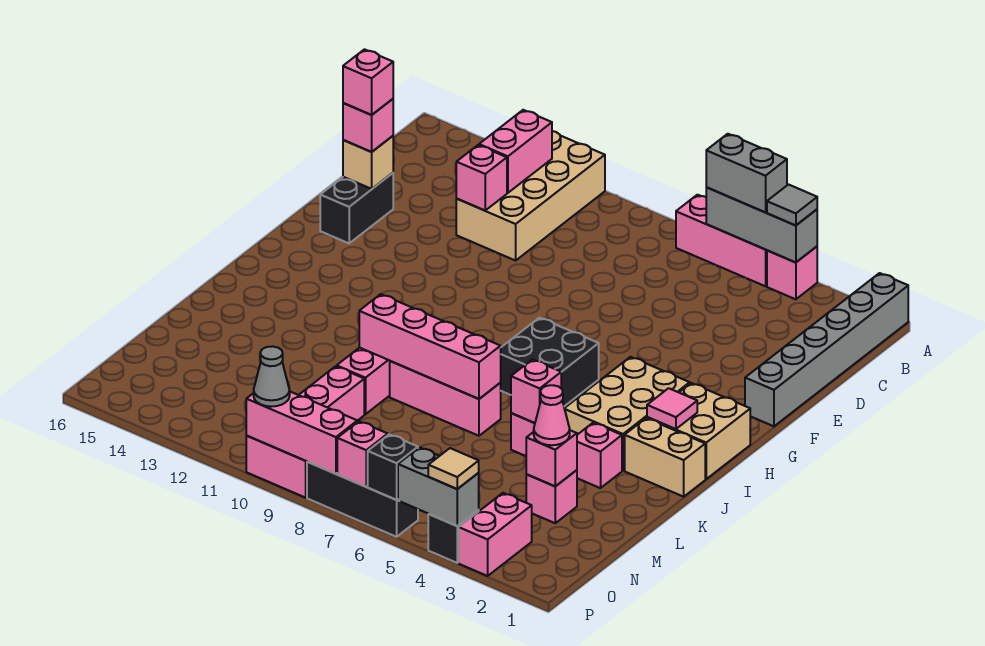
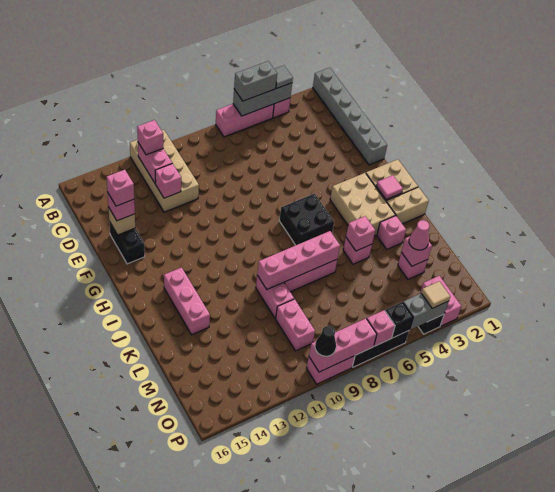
none -> pink brick B12 level 3
none -> pink brick I14:K14 level 1
grey cone P10 level 3 -> black cone P10 level 3

